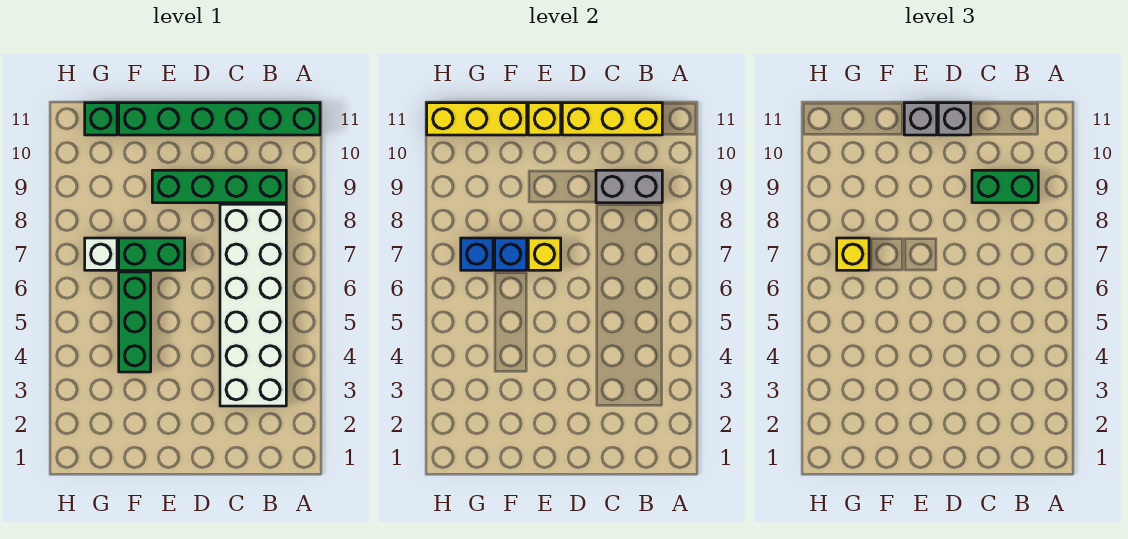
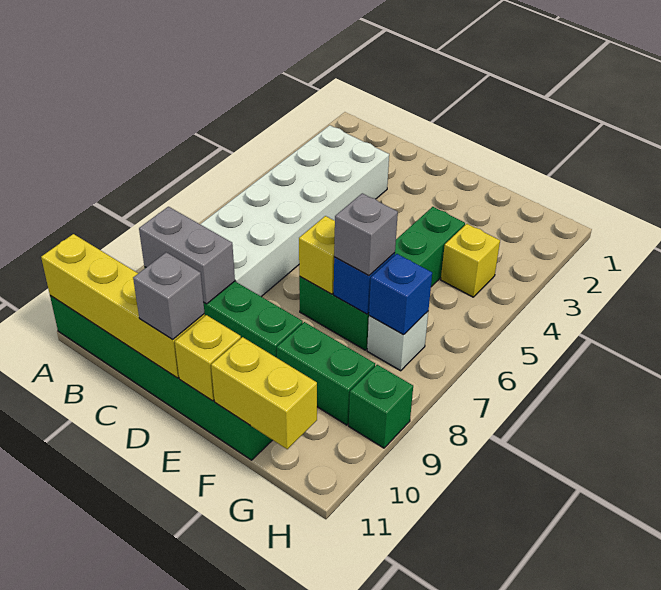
green brick B9:C9 level 3 -> green brick F9:G9 level 1
yellow brick B11:D11 level 2 -> yellow brick A11:D11 level 2
grey brick E11 level 3 -> grey brick F7 level 3
yellow brick F11:H11 level 2 -> yellow brick F11:G11 level 2
yellow brick G7 level 3 -> yellow brick G4 level 1
green brick G11 level 1 -> green brick H9 level 1

